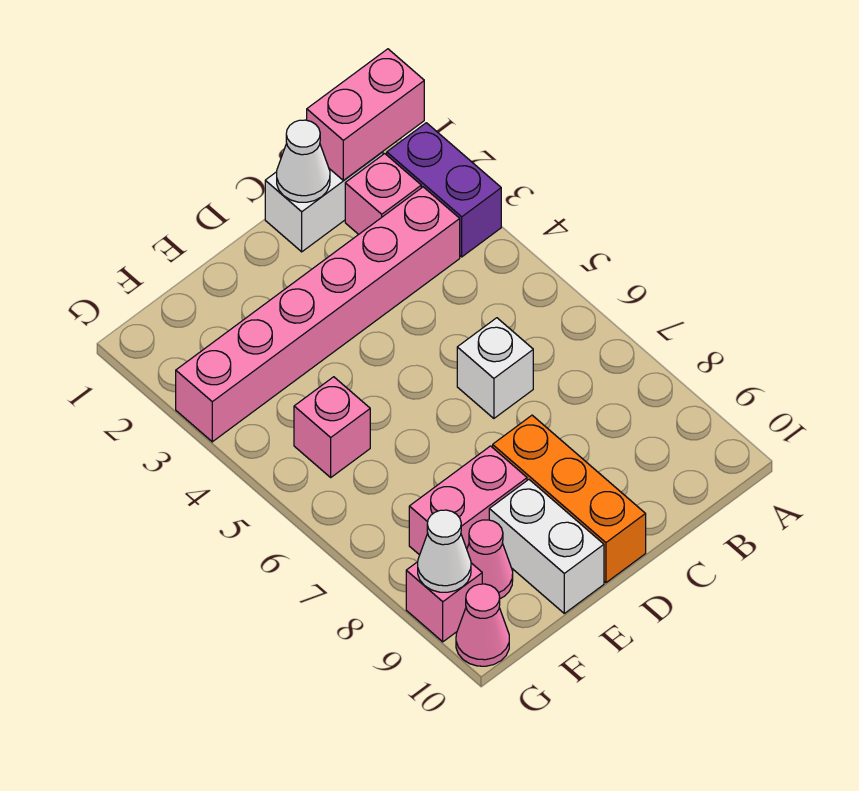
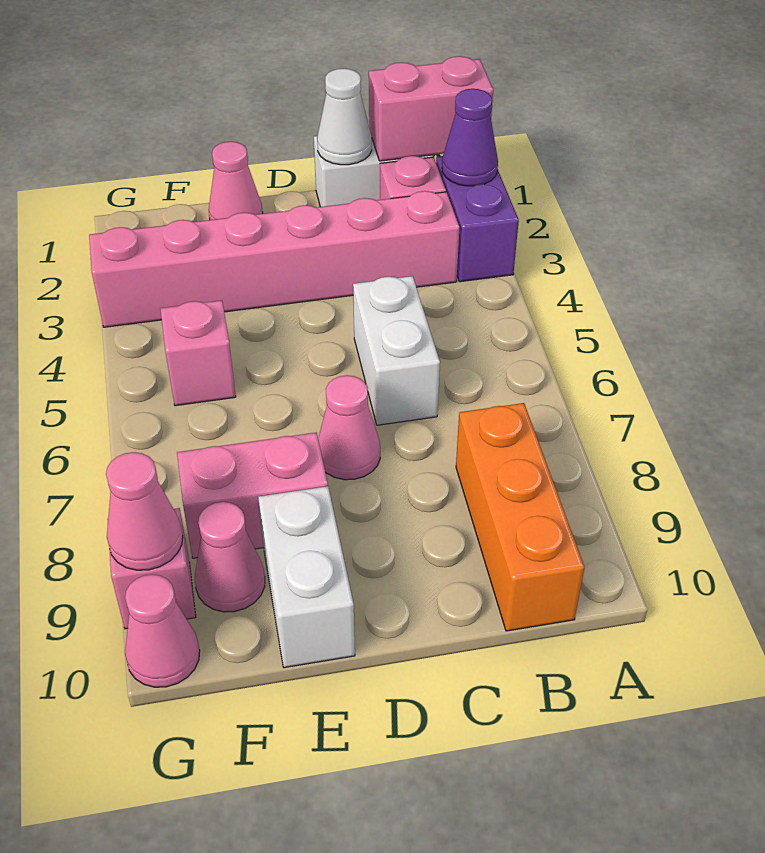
none -> purple cone A2 level 2
white brick C6 level 1 -> white brick C5:C6 level 1
none -> pink cone D7 level 1
orange brick D8:D10 level 1 -> orange brick B8:B10 level 1
none -> pink cone E1 level 1
white cone G9 level 2 -> pink cone G9 level 2

